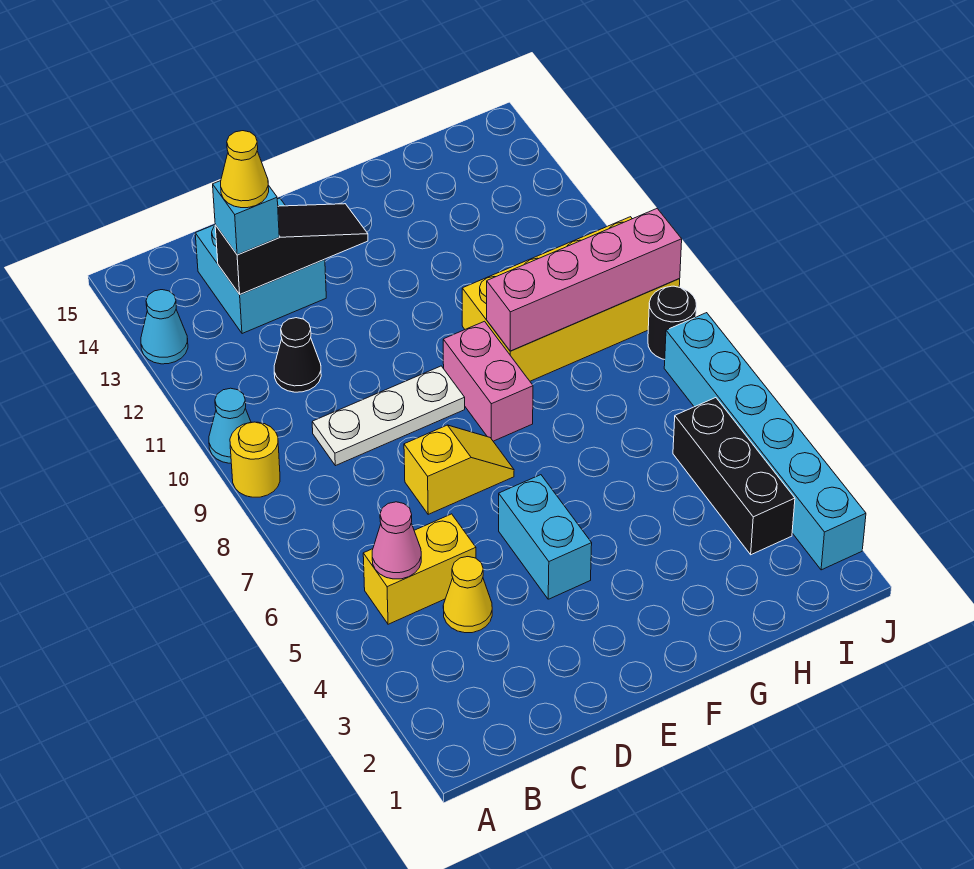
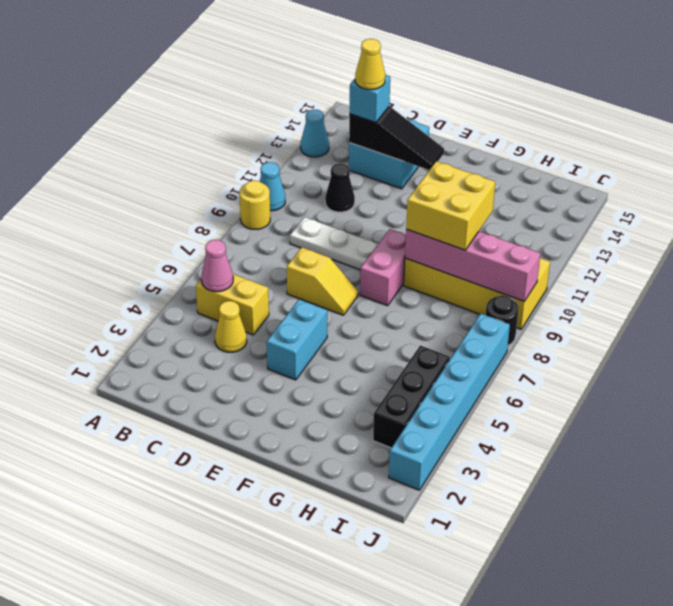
none -> yellow brick G9:H10 level 3

